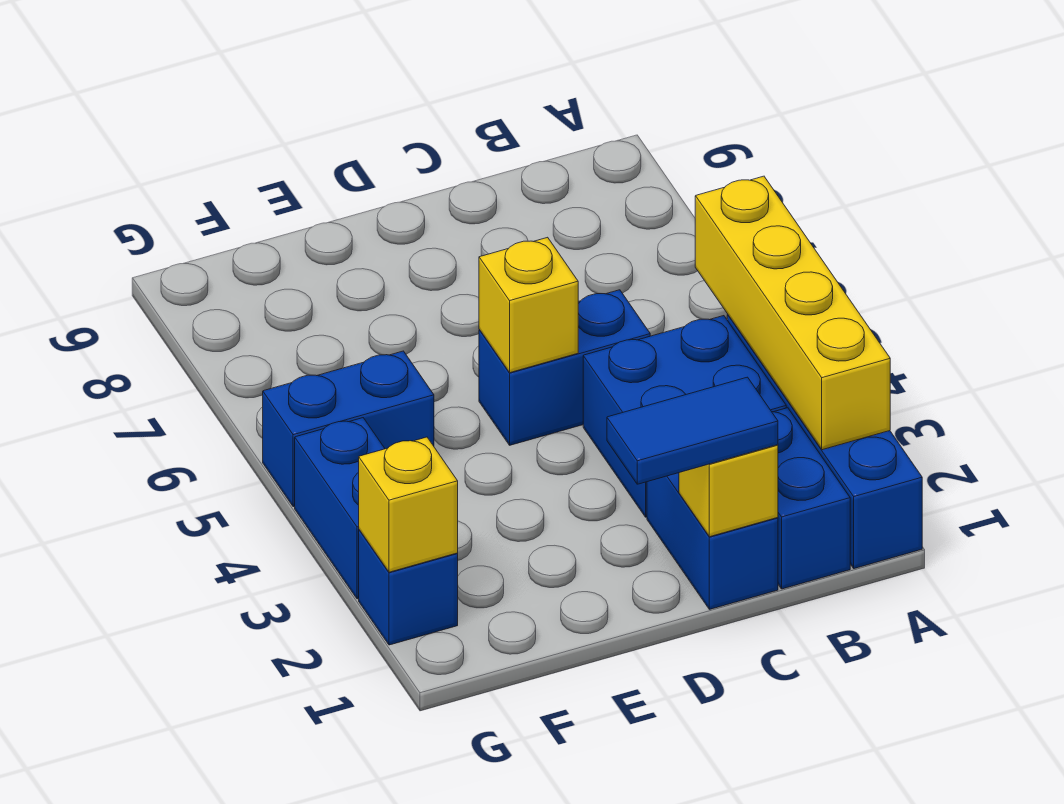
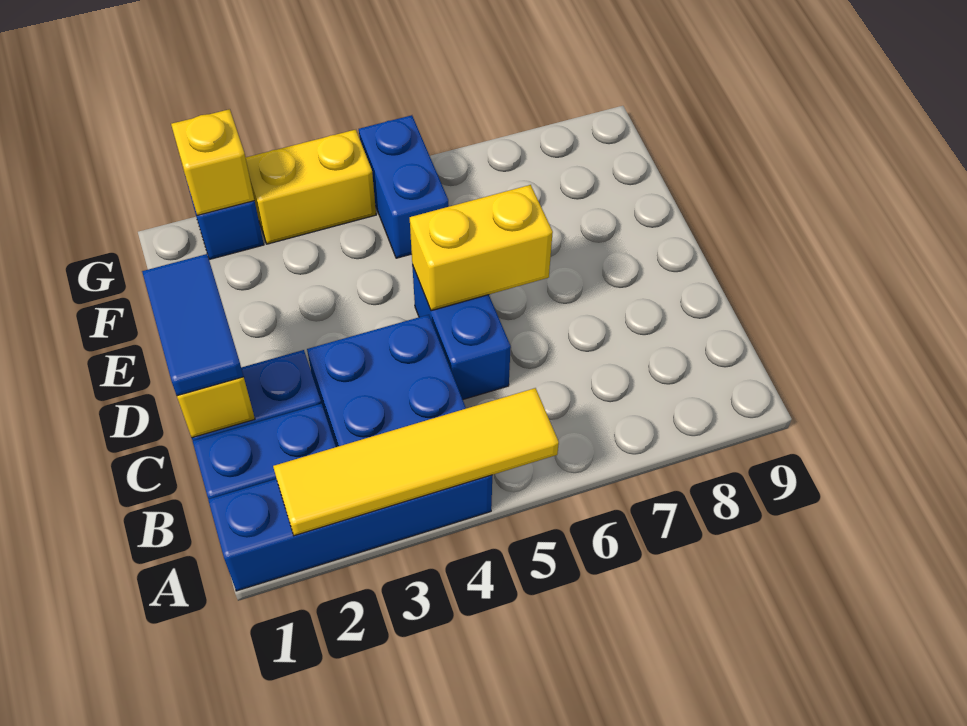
yellow brick A2:A5 level 2 -> yellow tile A2:A5 level 2
yellow brick D5 level 2 -> yellow brick D5:D6 level 2
blue brick G3:G4 level 1 -> yellow brick G3:G4 level 1

